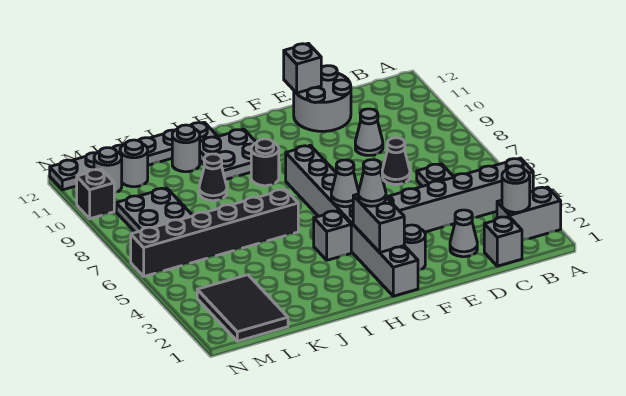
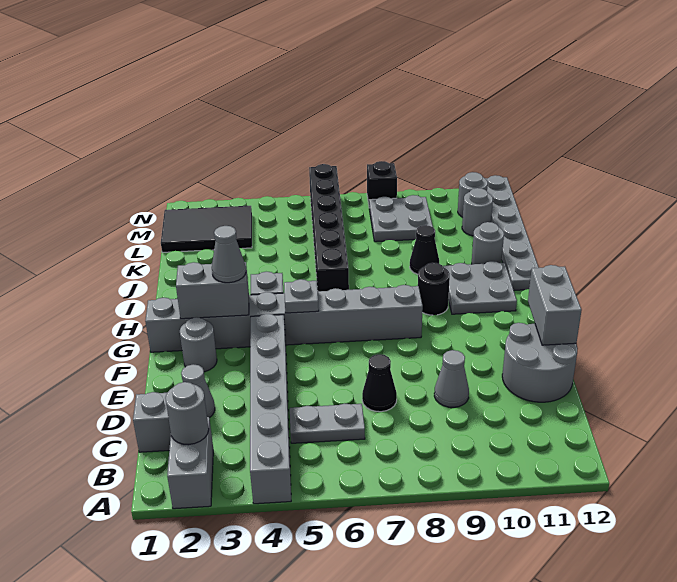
grey brick E12 level 2 -> grey brick E12:F12 level 2
grey cone G5 level 2 -> grey plate G5 level 2
black brick N10 level 1 -> black brick N8 level 1

